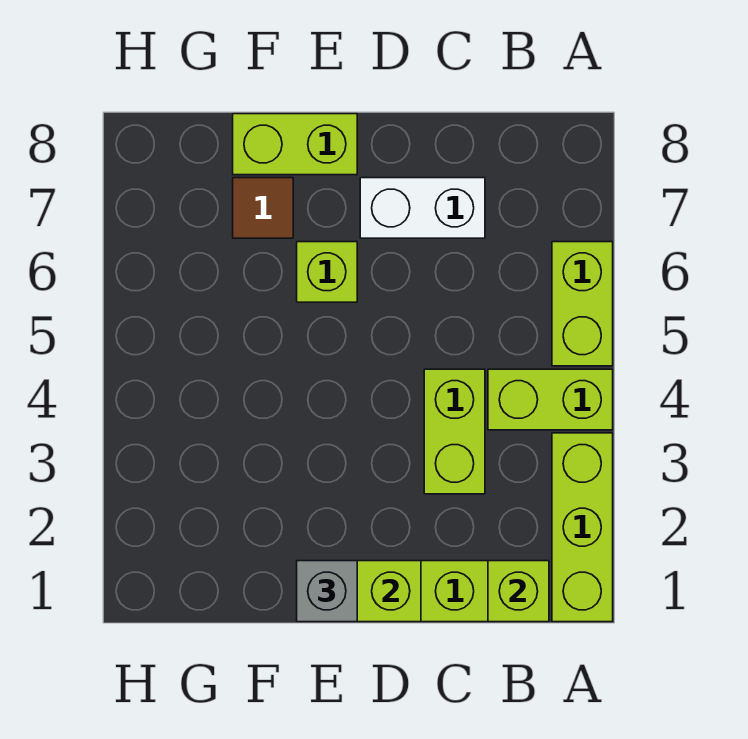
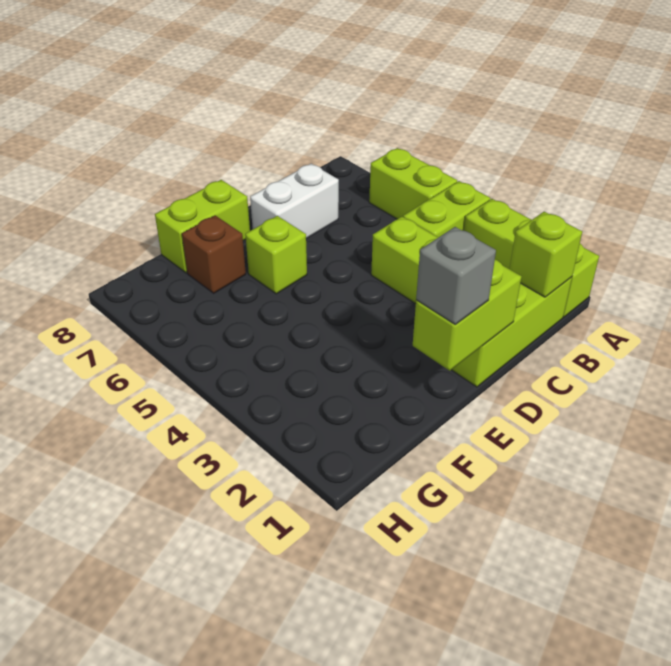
brown tile F7 level 1 -> brown brick F7 level 1

